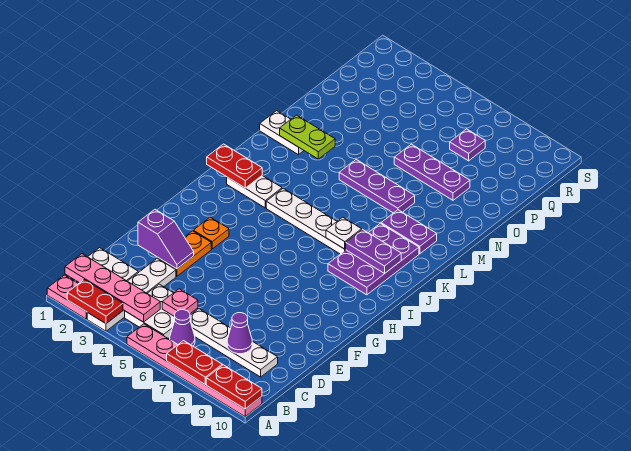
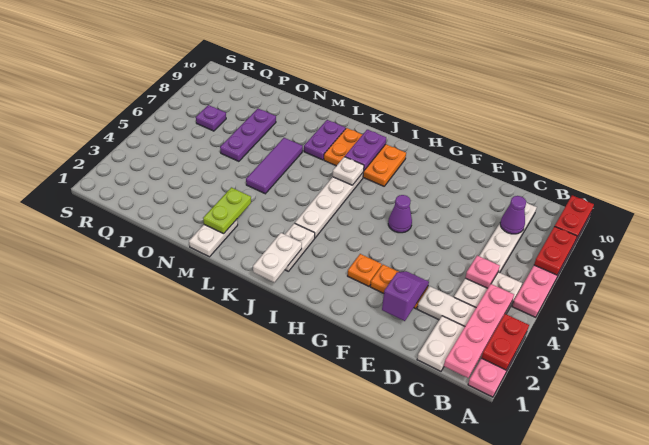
purple cone B6 level 1 -> purple cone G6 level 1
purple plate I8:K9 level 1 -> orange plate I8:K9 level 1
red plate J1:J2 level 2 -> white plate J1:J2 level 2
purple plate M5:M7 level 1 -> purple tile M5:M7 level 1

